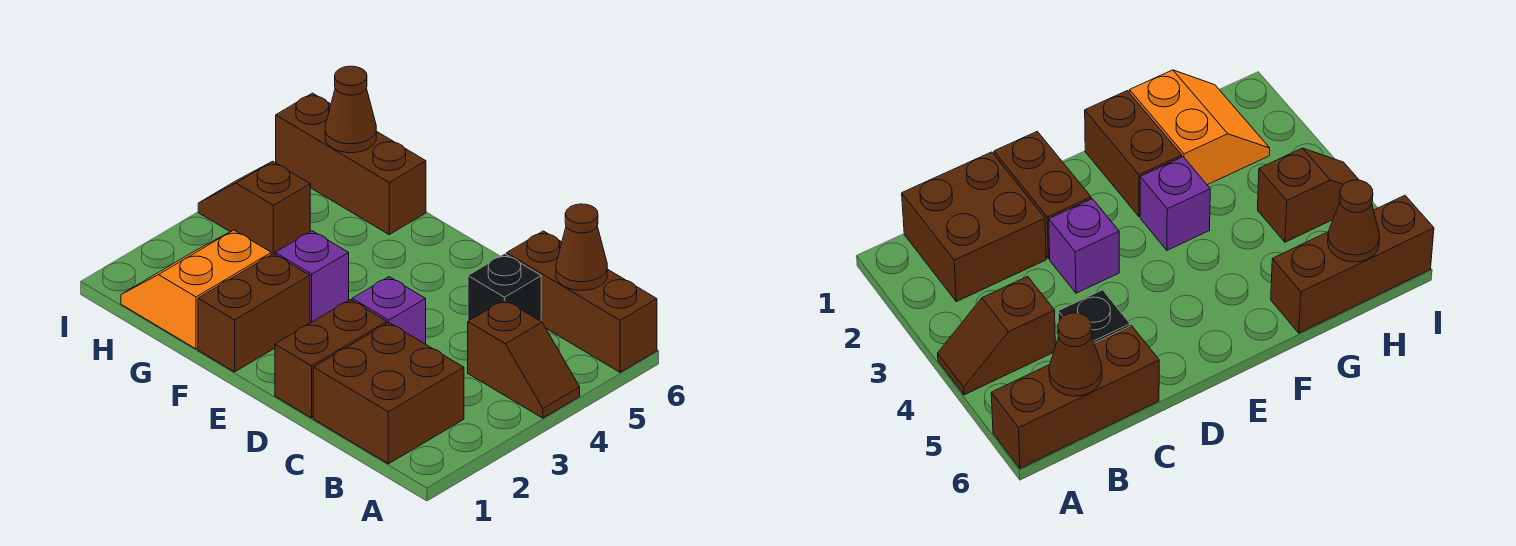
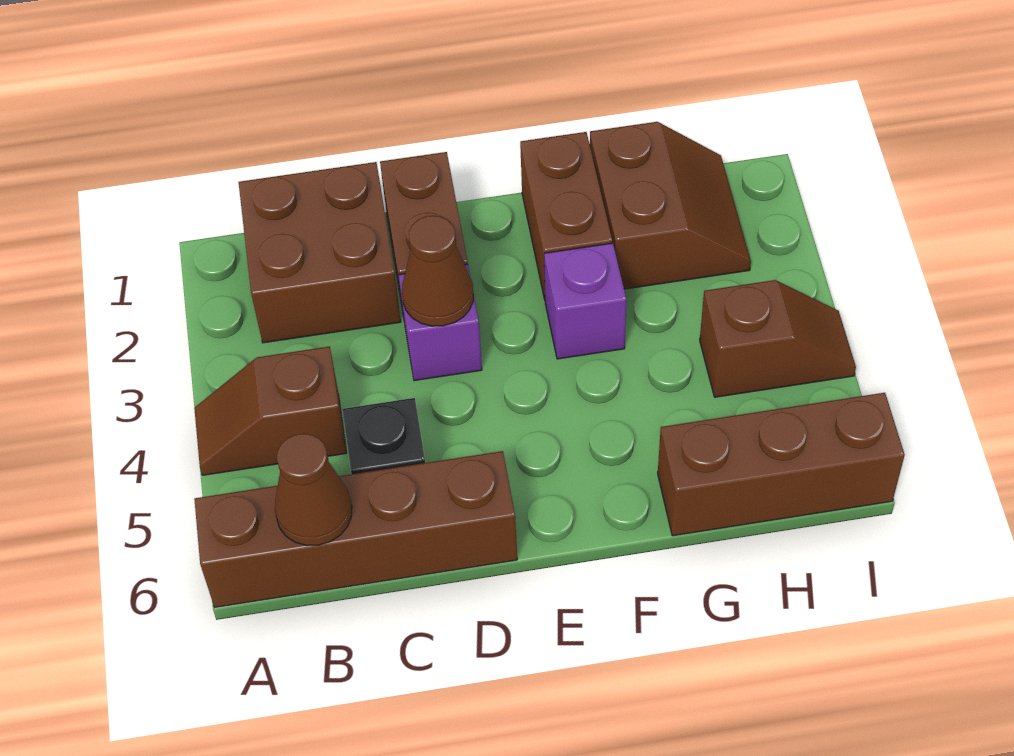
brown brick A6:C6 level 1 -> brown brick A6:D6 level 1
orange slope G1:H2 level 1 top G -> brown slope G1:H2 level 1 top G
brown cone H6 level 2 -> brown cone D3 level 2

